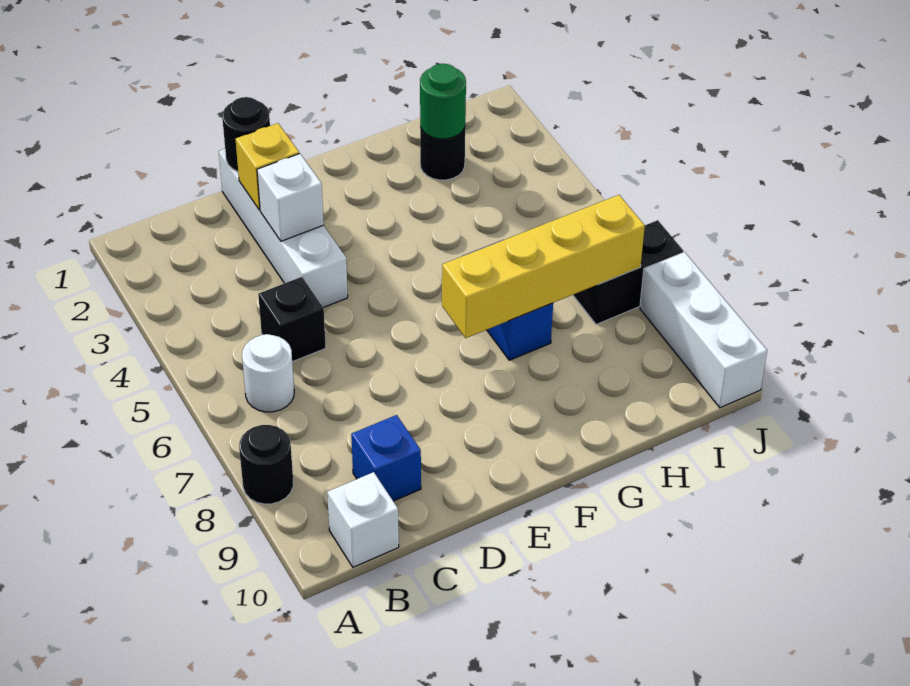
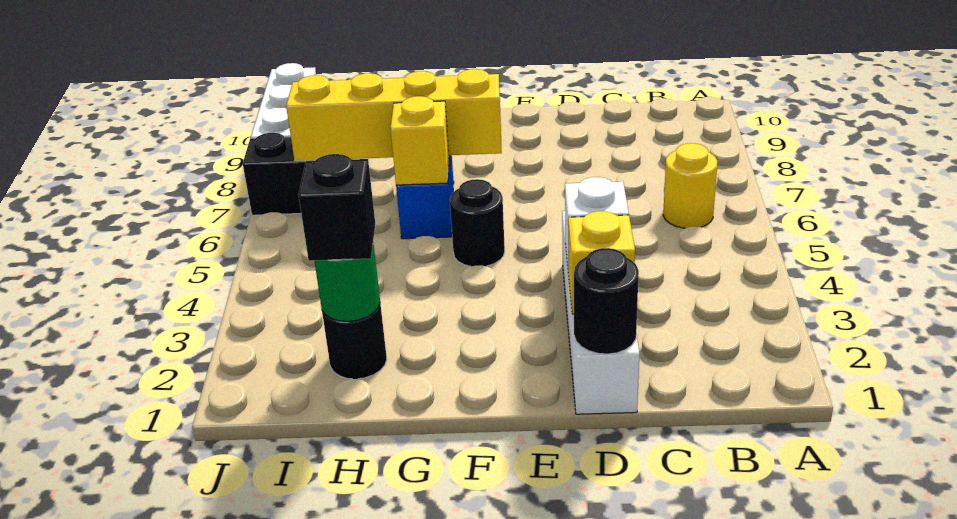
black round brick A8 level 1 -> black round brick F5 level 1
white round brick B6 level 1 -> yellow round brick B6 level 1
white brick B10 level 1 -> none
black brick C5 level 1 -> black brick H2 level 3
blue brick C9 level 1 -> none
none -> yellow brick G6 level 2

